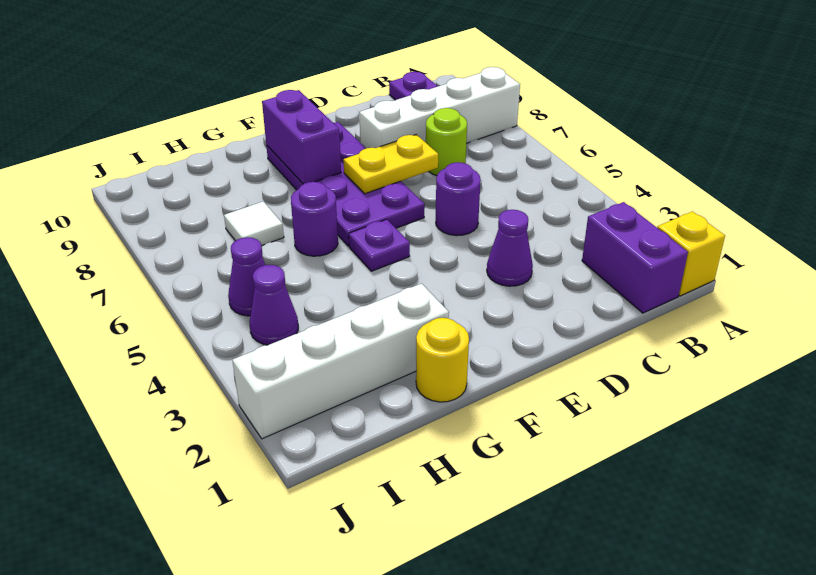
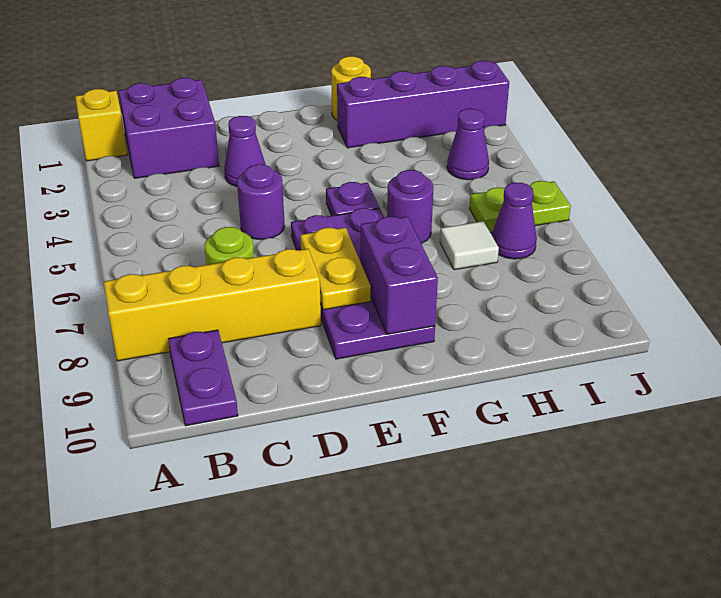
white brick A8:D8 level 1 -> yellow brick A8:D8 level 1
purple brick B1:B2 level 1 -> purple brick B1:C2 level 1
yellow plate D7:E7 level 2 -> yellow plate E7:E8 level 2
white brick G2:J2 level 1 -> purple brick G2:J2 level 1
purple cone I5 level 1 -> purple cone I7 level 1
none -> lime plate I6:J6 level 1

